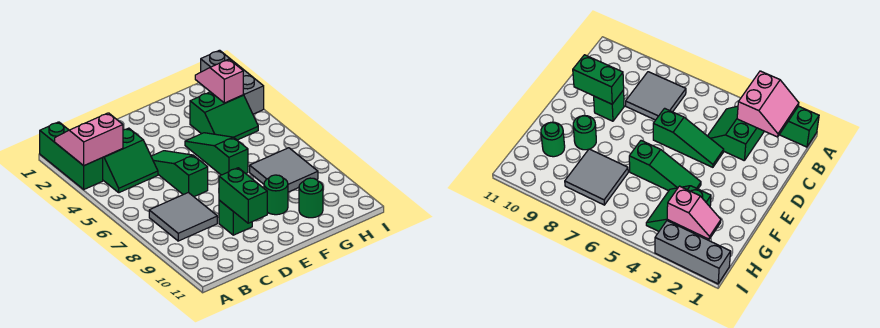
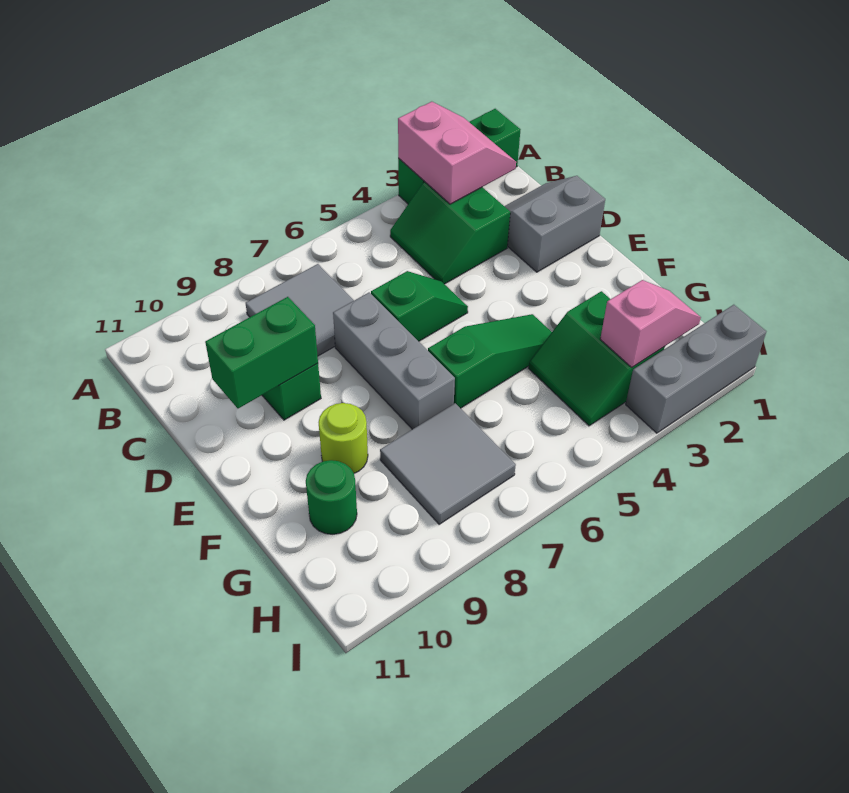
none -> grey slope C1:D2 level 1 top D
green slope D4:D6 level 1 top 6 -> green slope D5:D6 level 1 top 6
none -> grey brick D7:F7 level 1
green round brick F9 level 1 -> lime round brick F9 level 1

